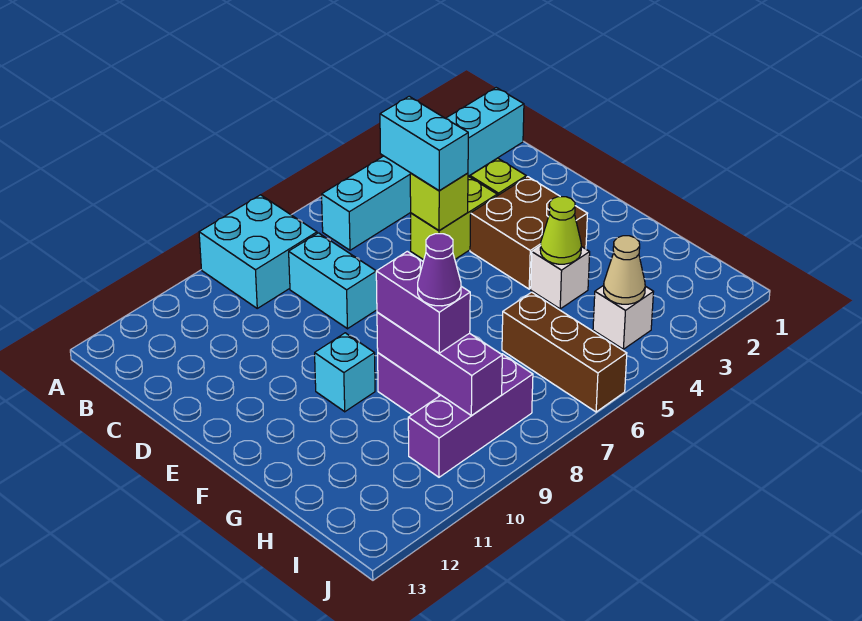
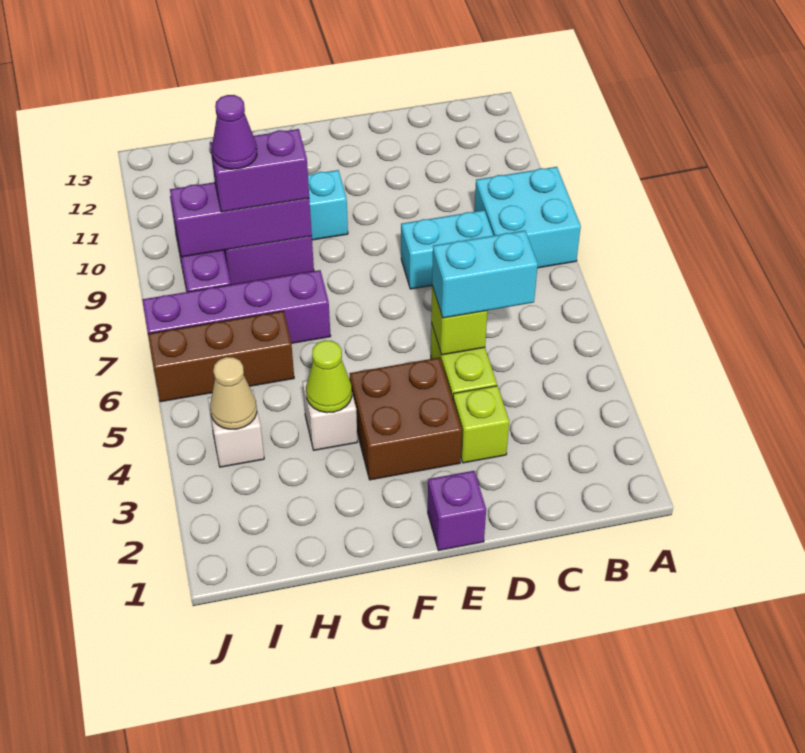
cyan brick B1:B6 level 1 -> none
none -> purple brick E1 level 1
none -> purple brick G7:J7 level 1

